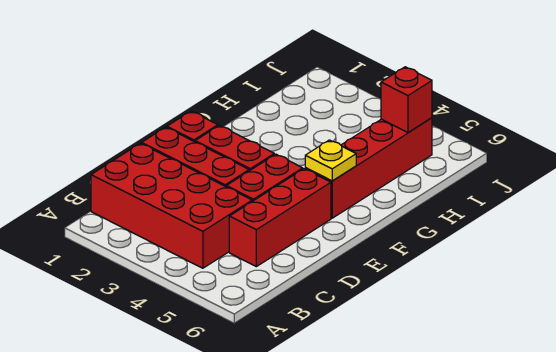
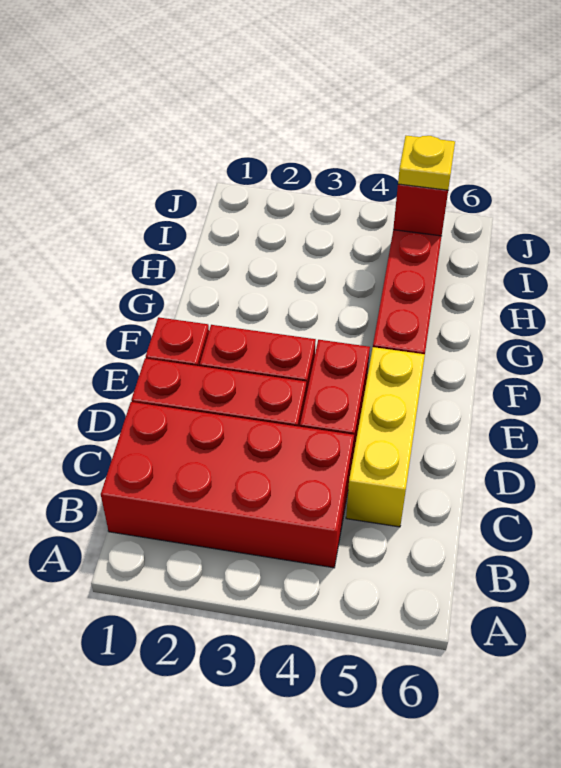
red brick C5:E5 level 1 -> yellow brick C5:E5 level 1
yellow plate F5 level 2 -> yellow plate I5 level 3

